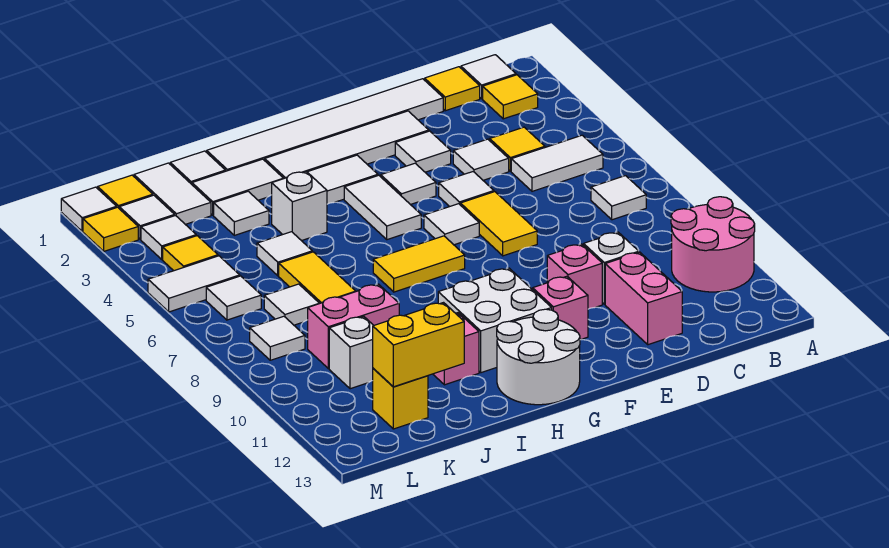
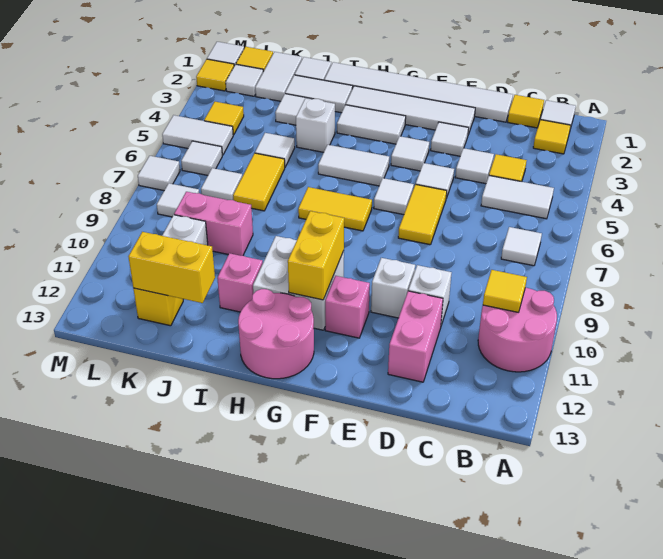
none -> yellow tile B10 level 2
pink brick E10 level 1 -> white brick E10 level 1
white tile G4:G5 level 1 -> white tile G5:H5 level 1
none -> yellow brick G10:G11 level 2
white round brick G12:H13 level 1 -> pink round brick G12:H13 level 1
white tile L3 level 1 -> white tile M7 level 1

